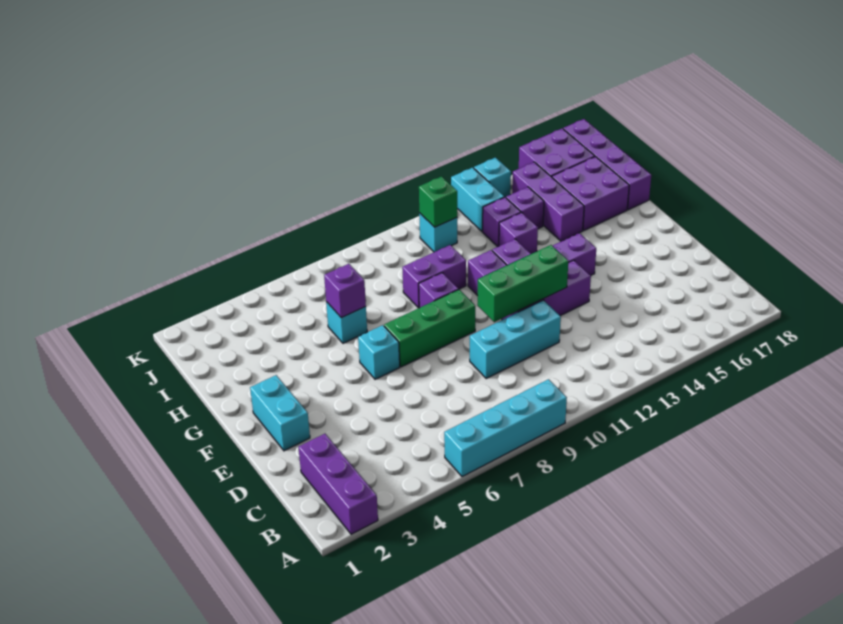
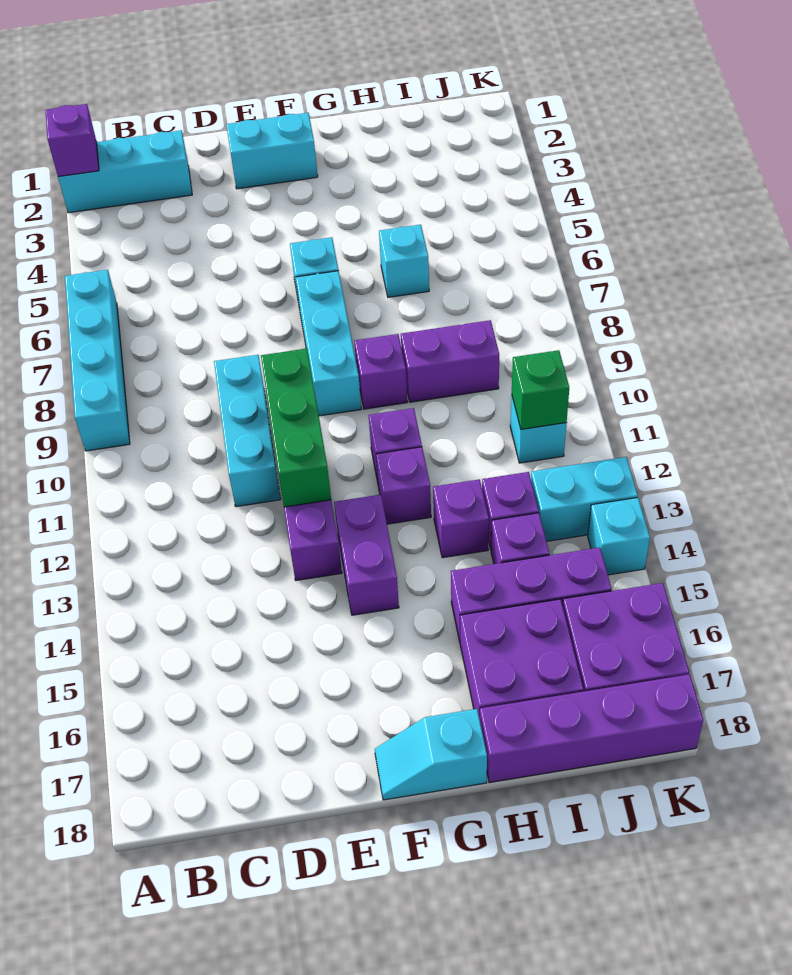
purple brick A2:C2 level 1 -> cyan brick A2:C2 level 1
green brick F7:F9 level 1 -> cyan brick F7:F9 level 1
none -> cyan slope F18:G18 level 1 top G
purple brick H6 level 2 -> purple brick A2 level 2
purple brick H9:H10 level 1 -> purple brick H9:I9 level 1

